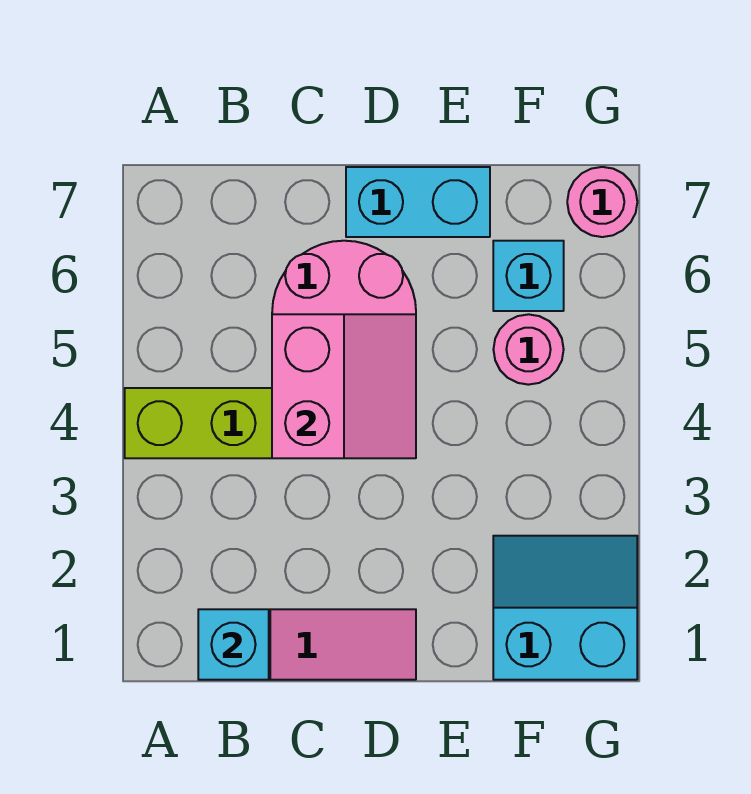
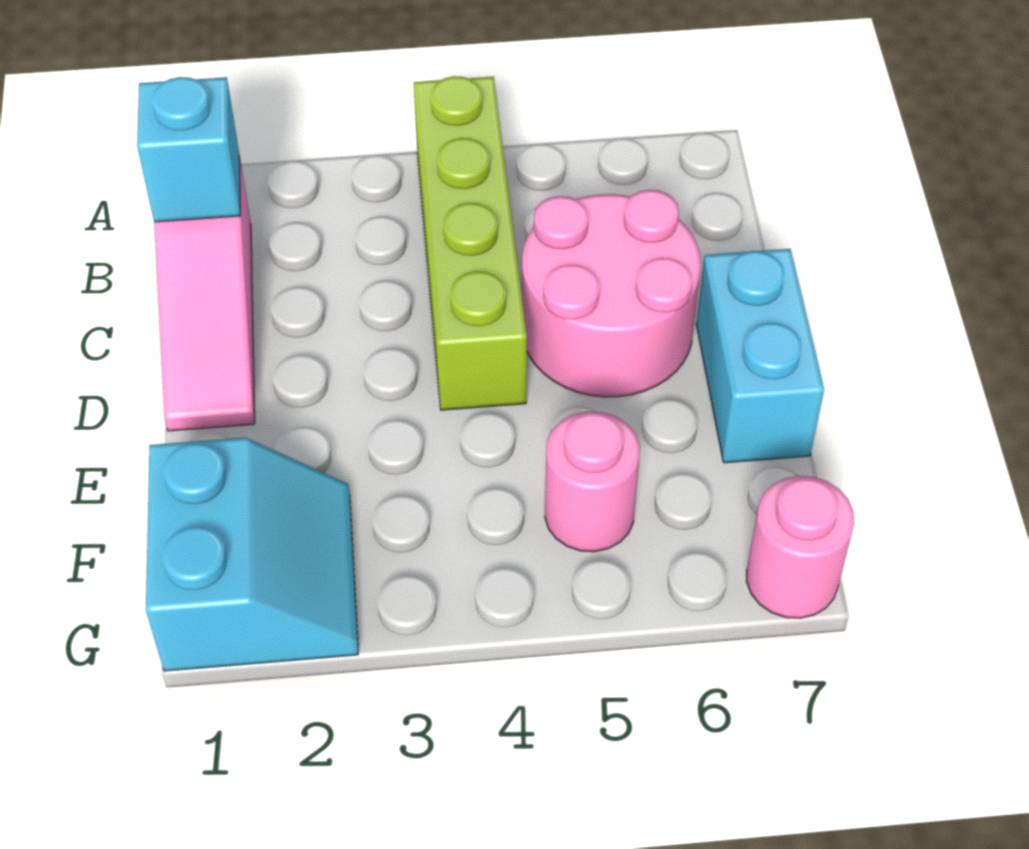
pink slope C4:D5 level 2 top C -> none
cyan brick F6 level 1 -> none

